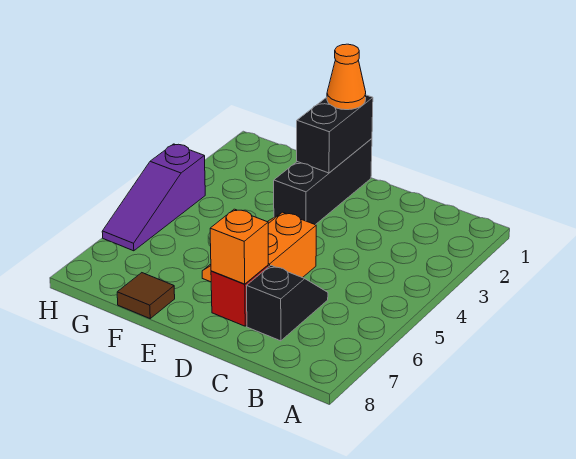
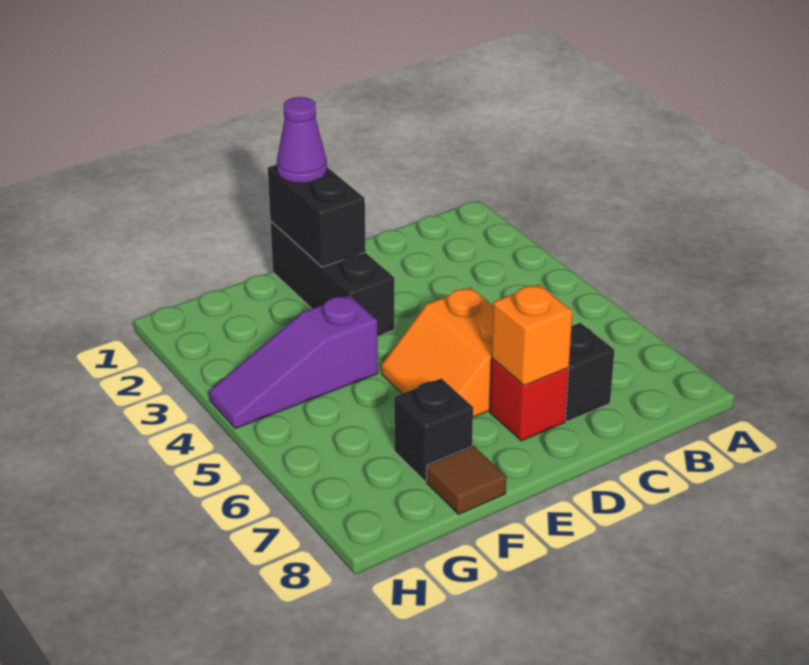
orange cone E1 level 3 -> purple cone E1 level 3
none -> black brick F7 level 1
purple slope H4:H6 level 1 top 4 -> purple slope F4:H4 level 1 top F

